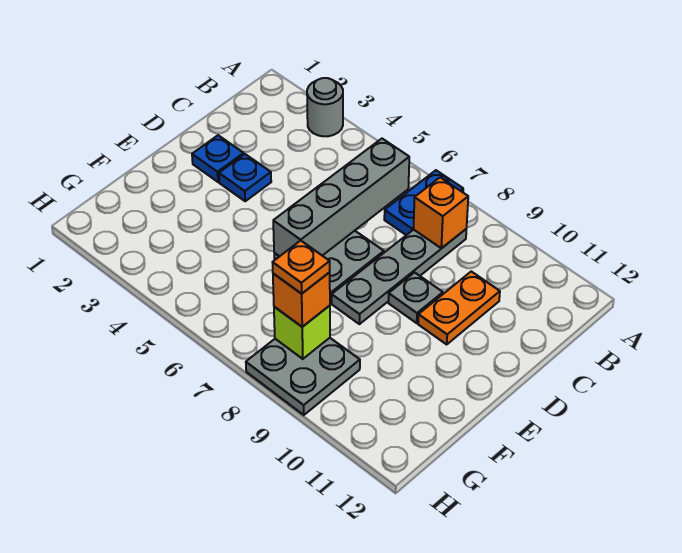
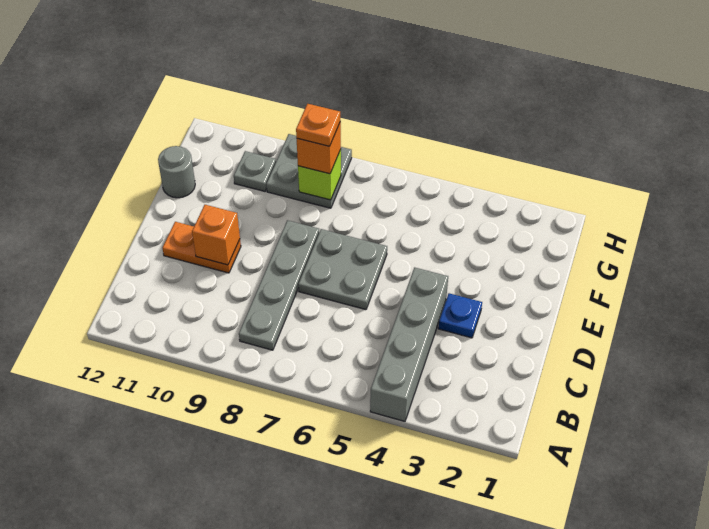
grey round brick A3 level 1 -> grey round brick F12 level 1
blue plate A7:B7 level 1 -> none
grey brick B6:E6 level 2 -> grey brick A4:D4 level 1
orange brick B8 level 2 -> orange brick D10 level 2
orange plate C10:D10 level 1 -> orange plate D10:D11 level 1
blue plate D2 level 1 -> none
grey plate D9 level 1 -> grey plate G10 level 1

